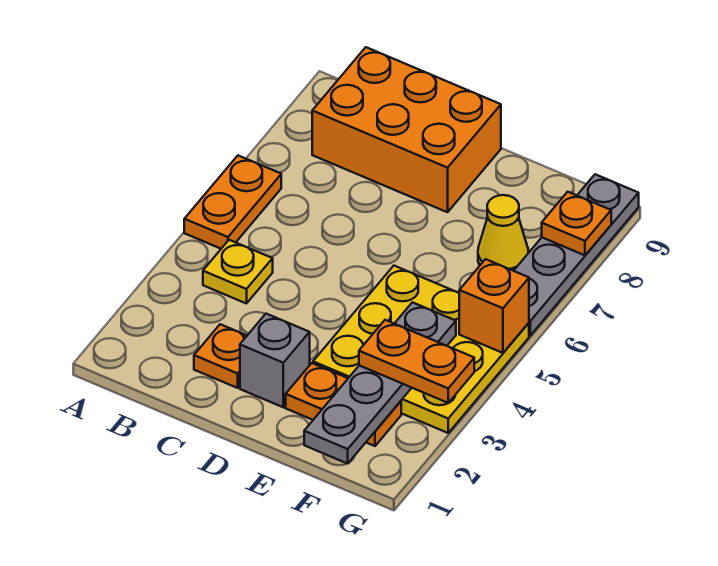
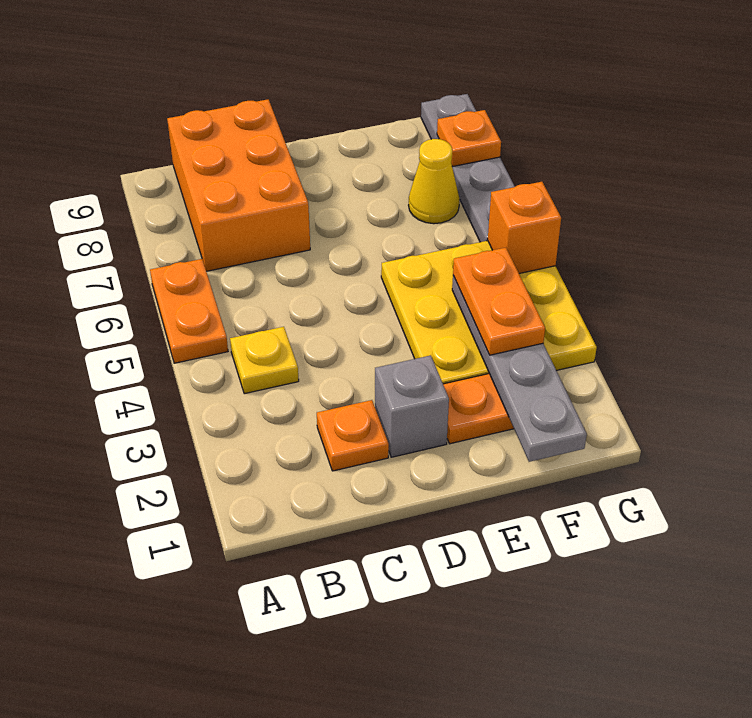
orange brick B8:D9 level 1 -> orange brick B7:C9 level 1
orange plate F3:G3 level 3 -> orange plate F3:F4 level 3

